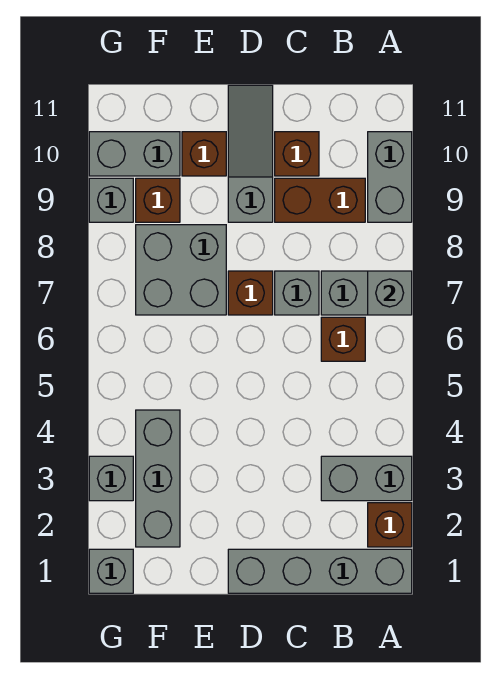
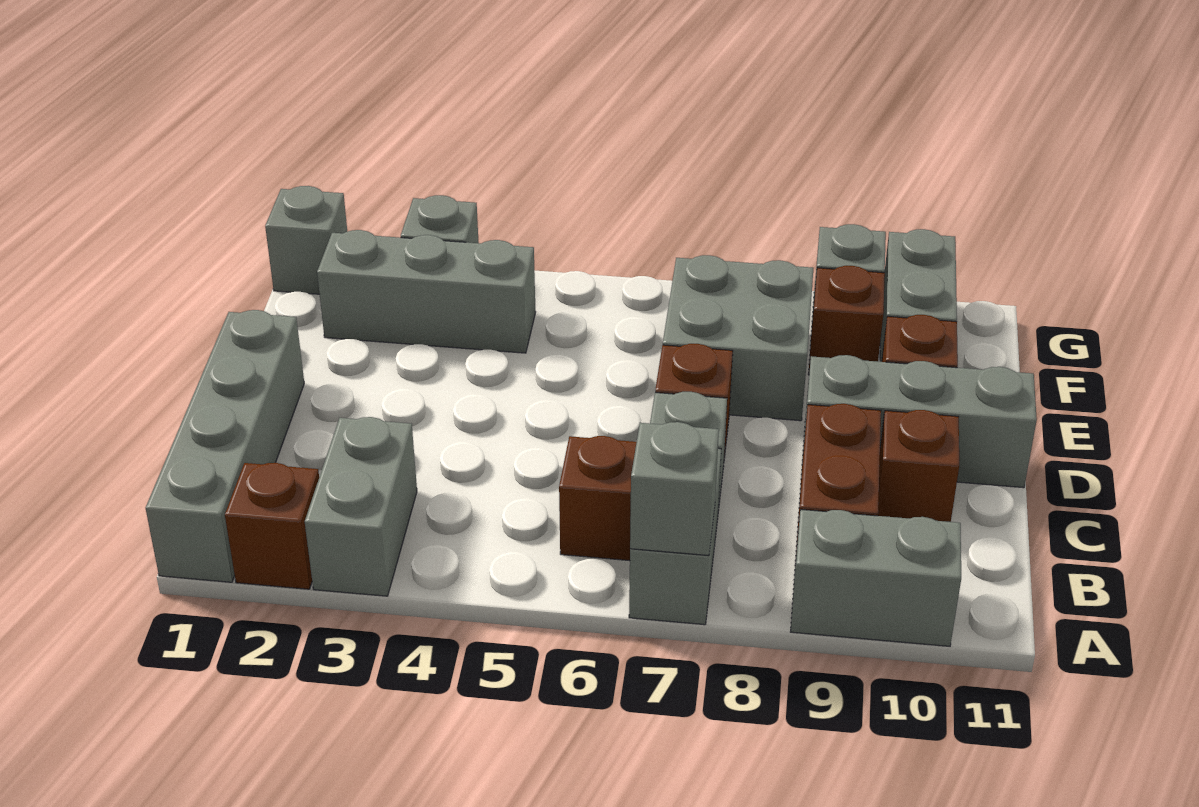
grey slope D9:D11 level 1 top 9 -> grey brick D9:D11 level 1

